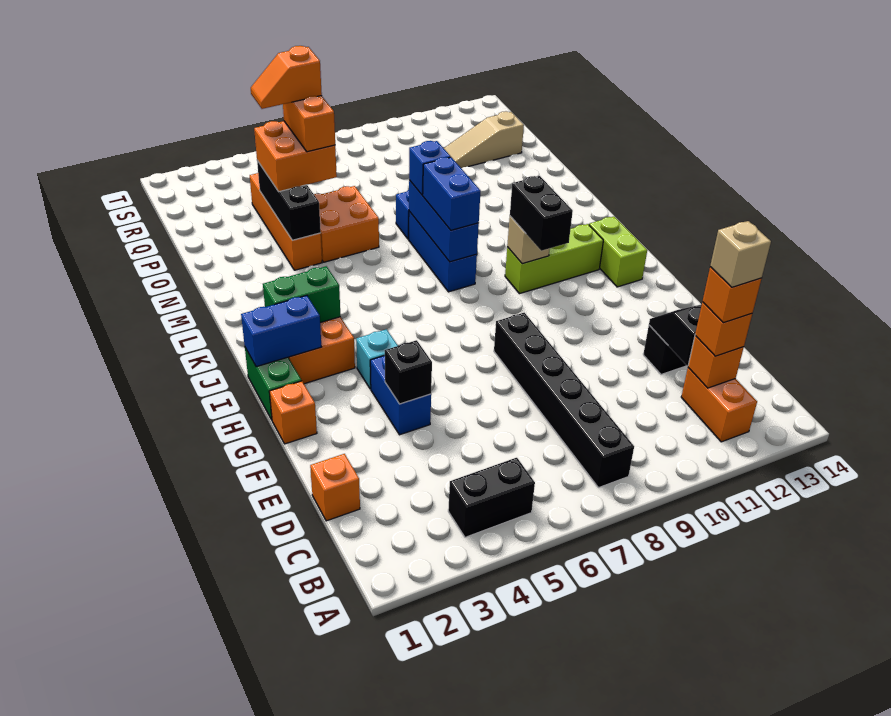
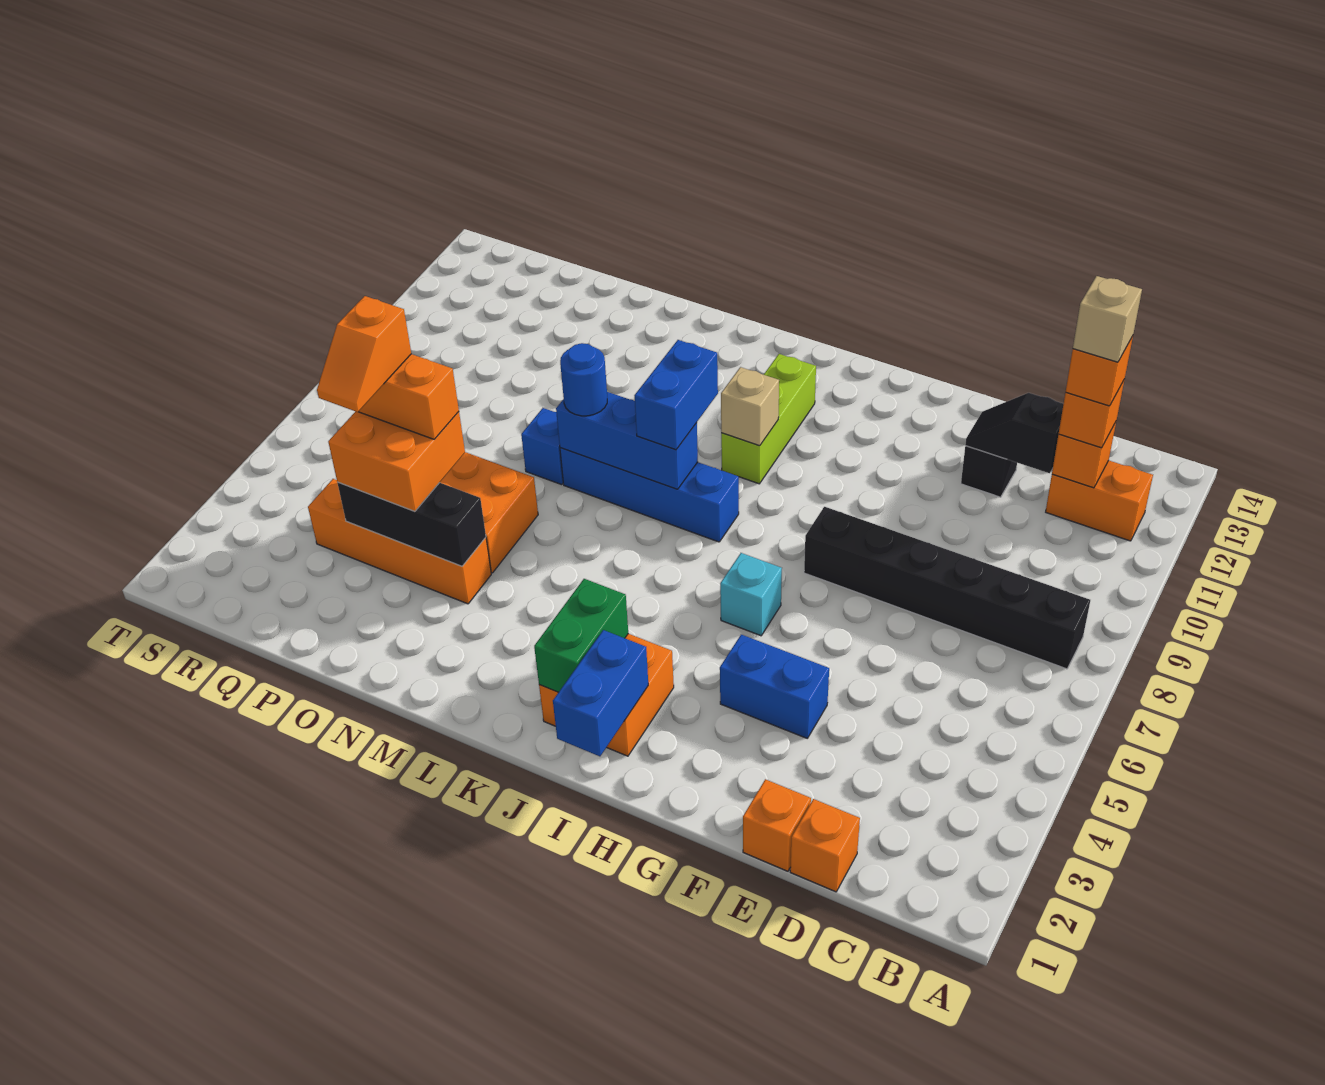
black brick B4:B5 level 1 -> none
black brick F4 level 2 -> none
orange brick G1 level 1 -> orange brick E1 level 1
green brick H1:I1 level 1 -> none
cyan brick H4 level 1 -> cyan brick H6 level 1
black brick I10:J10 level 3 -> none
lime brick I13:J13 level 1 -> none
blue brick K8:M8 level 1 -> blue brick J8:M8 level 1
blue brick K8:L8 level 3 -> blue brick K8:K9 level 3
blue brick M8 level 3 -> blue round brick M8 level 3
tan slope Q11:Q13 level 1 top 13 -> none

